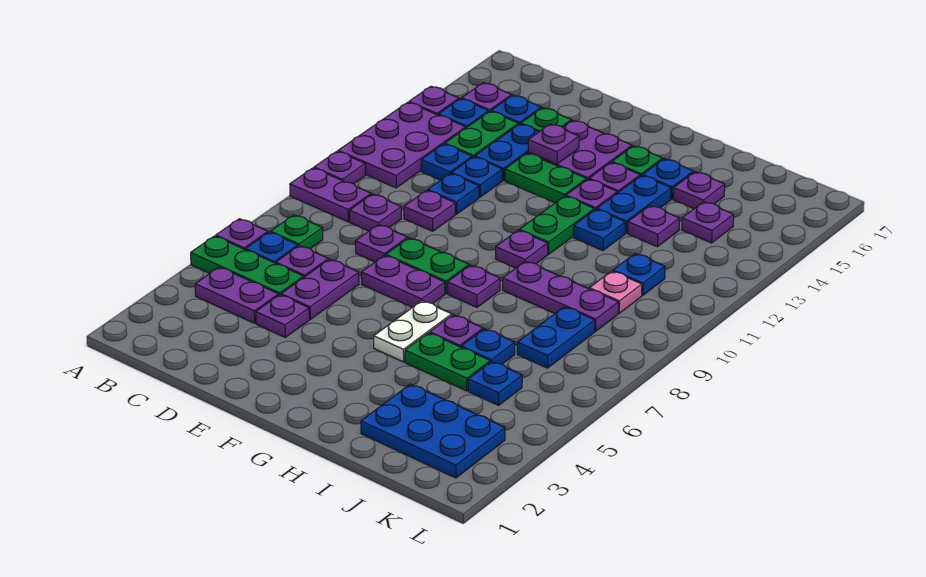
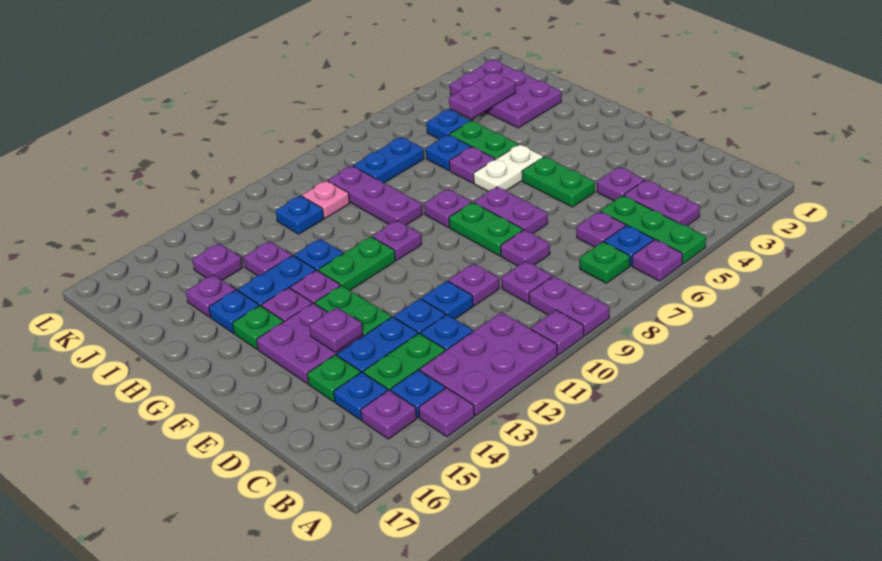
purple plate D5:D6 level 1 -> purple plate J3:J4 level 2
none -> green plate E5:F5 level 1
blue plate I2:K3 level 1 -> purple plate I2:K3 level 1

